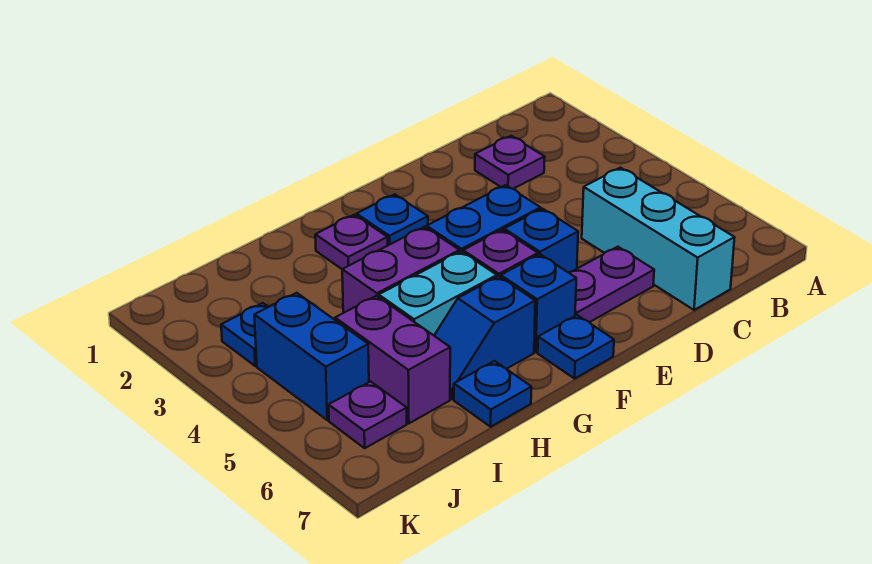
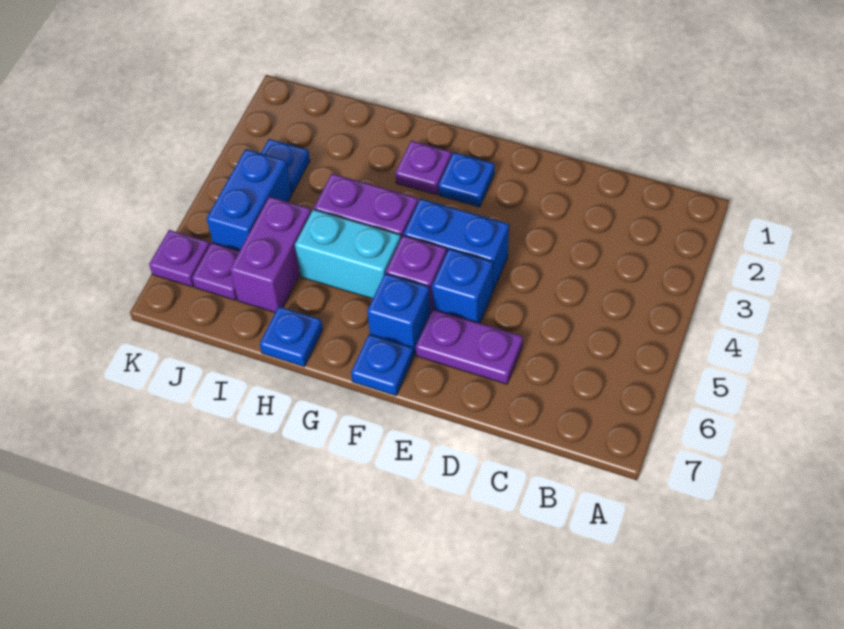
purple plate C2 level 1 -> purple plate K6 level 1
cyan brick C5:C7 level 1 -> none
blue slope G6:H6 level 1 top G -> none

